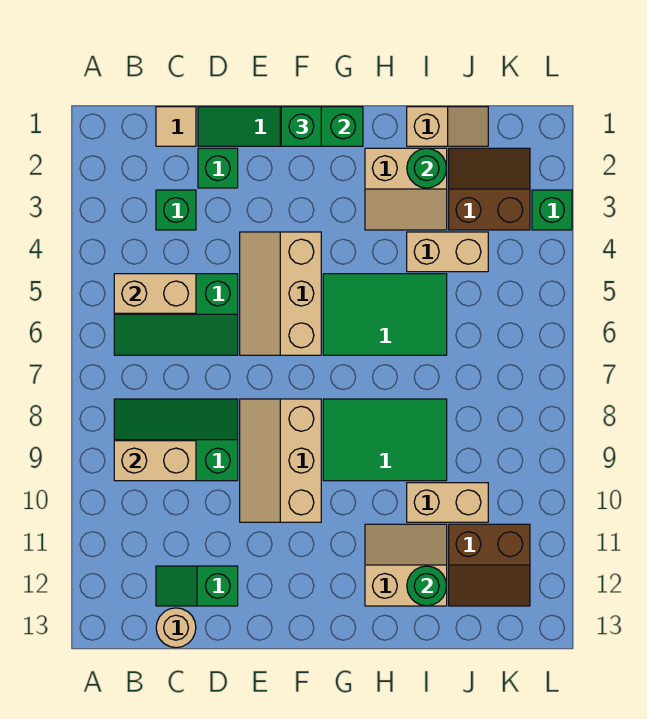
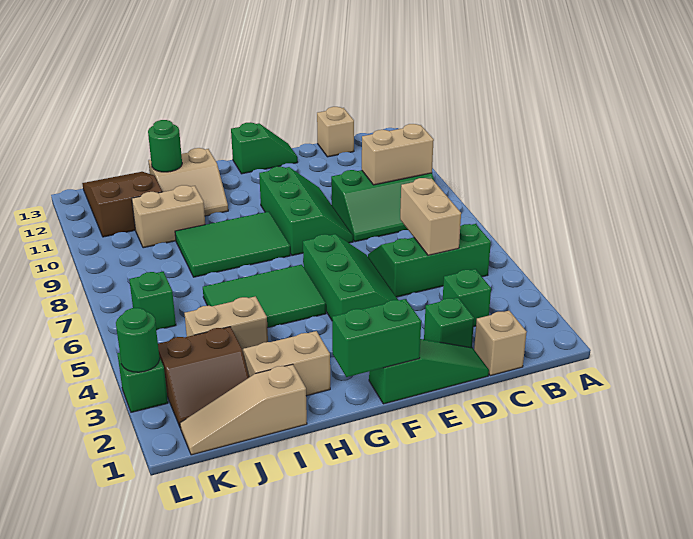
tan brick B5:C5 level 2 -> tan brick C5:C6 level 2
tan tile C1 level 1 -> tan brick C1 level 1
green slope C12:D12 level 1 top D -> green slope E13:F13 level 1 top F
tan round brick C13 level 1 -> tan brick C13 level 1
tan slope E4:F6 level 1 top F -> green slope E4:F6 level 1 top F
tan slope E8:F10 level 1 top F -> green slope E8:F10 level 1 top F
green brick F1 level 3 -> green brick K6 level 1
tan slope I1:J1 level 1 top I -> tan slope I1:K1 level 1 top I
green round brick I2 level 2 -> green round brick L3 level 2
brown slope J11:K12 level 1 top 11 -> brown slope J11:K13 level 1 top 11

